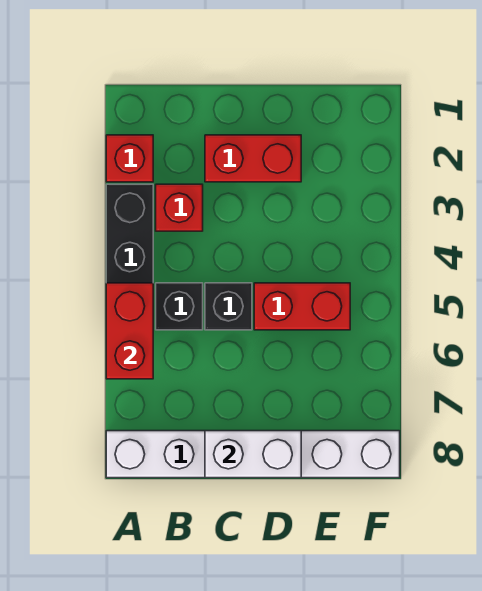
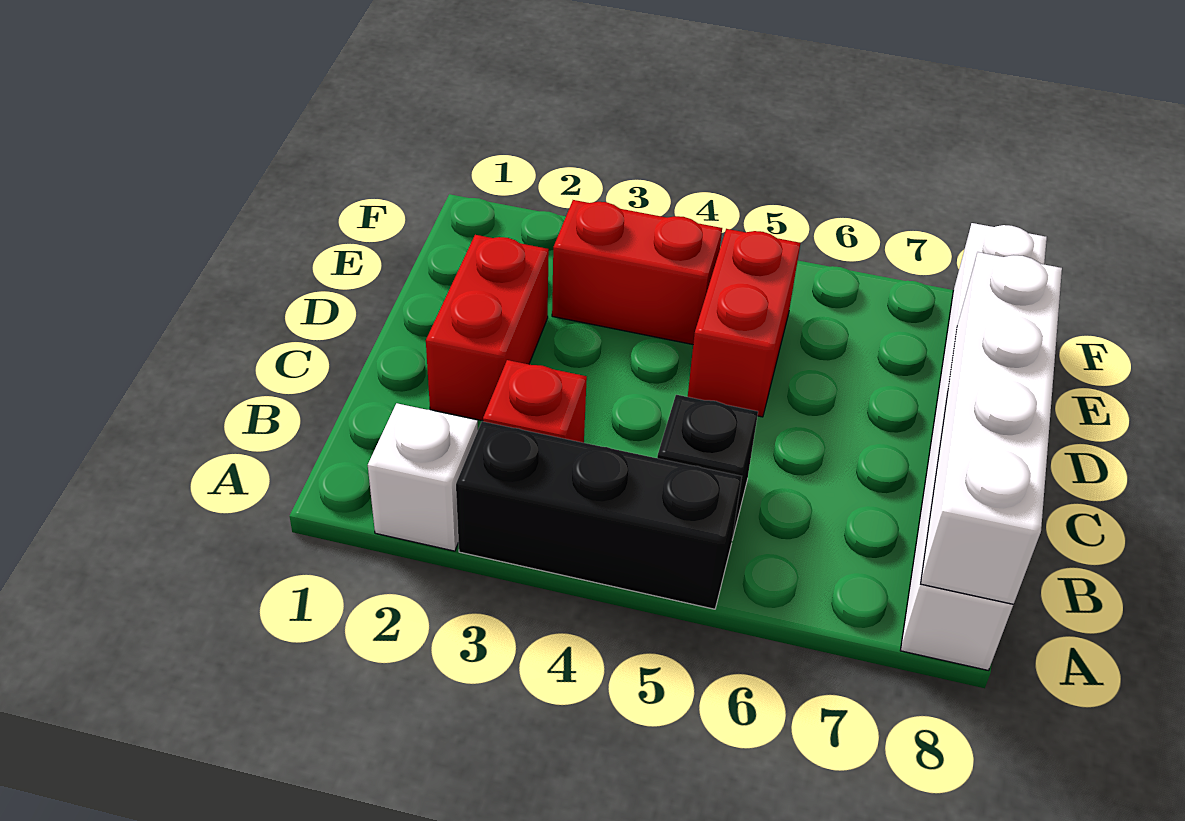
red brick A2 level 1 -> white brick A2 level 1
red brick A5:A6 level 2 -> red brick E3:E4 level 1
black brick C5 level 1 -> none
white brick C8:D8 level 2 -> white brick A8:D8 level 2

